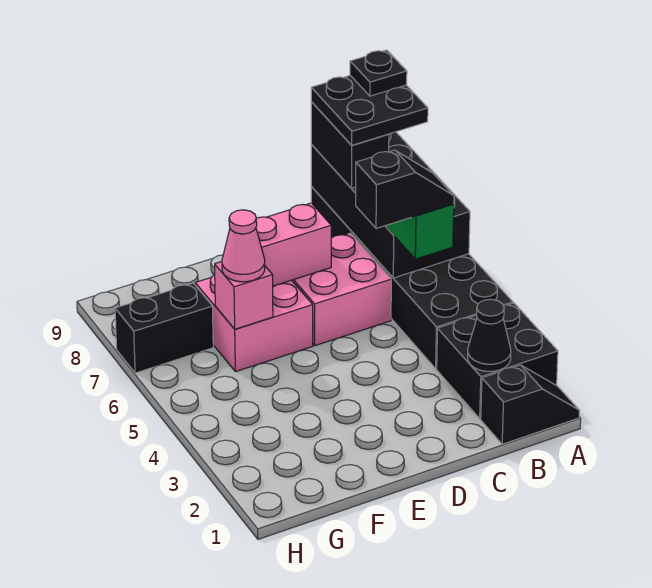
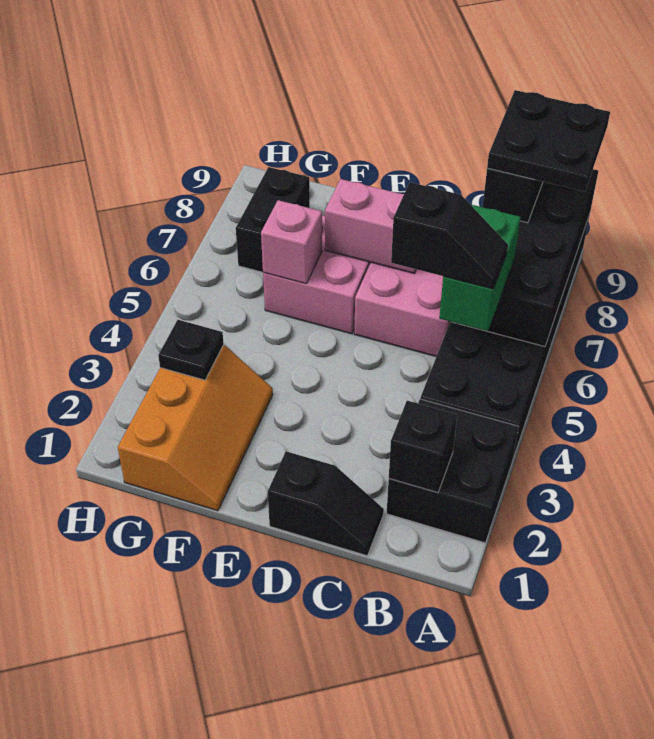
black slope A1:B1 level 1 top B -> black slope C1:D1 level 1 top D
black plate A9 level 5 -> black plate G3 level 2
black cone B2 level 2 -> black brick B2 level 2
none -> orange slope F1:G3 level 1 top G
pink cone F6 level 3 -> none
black brick G7:H7 level 1 -> black brick G7:G8 level 1

